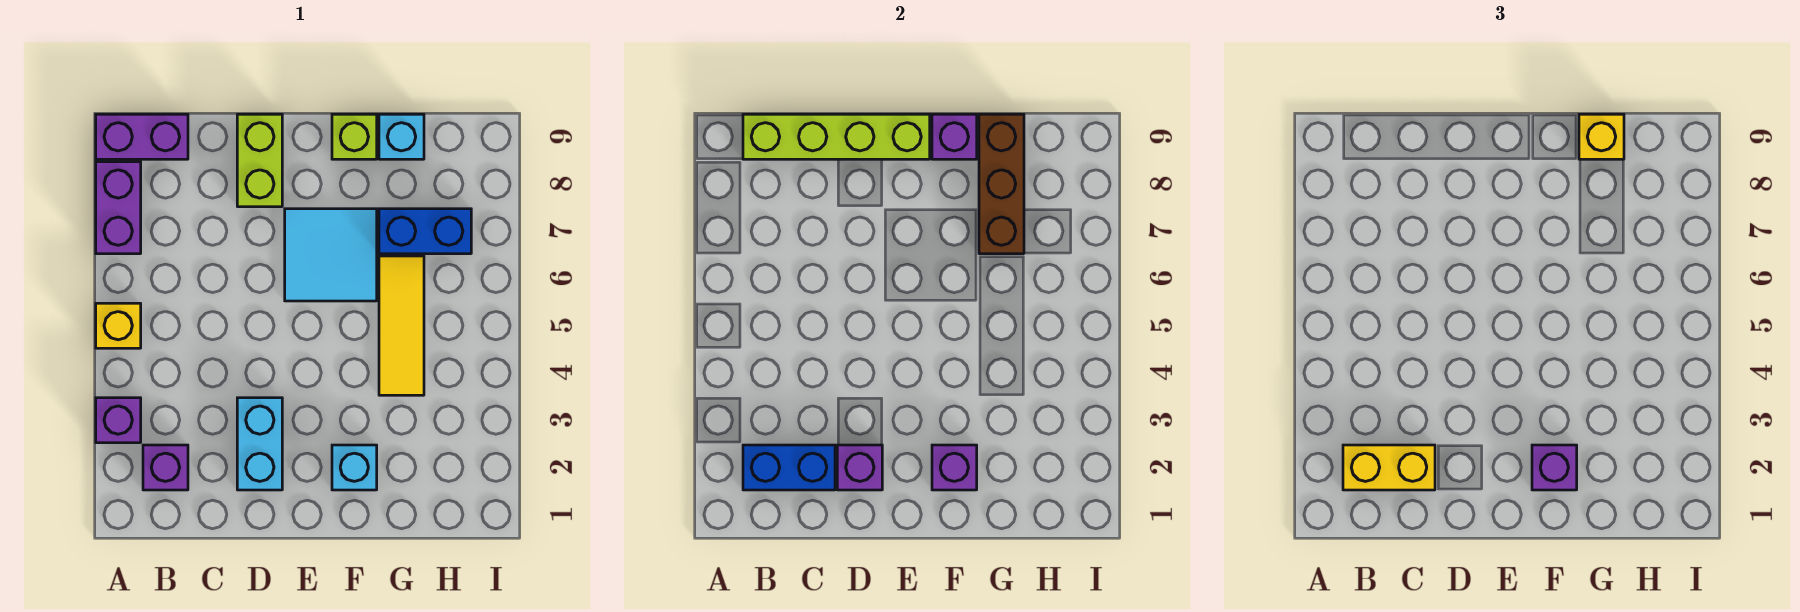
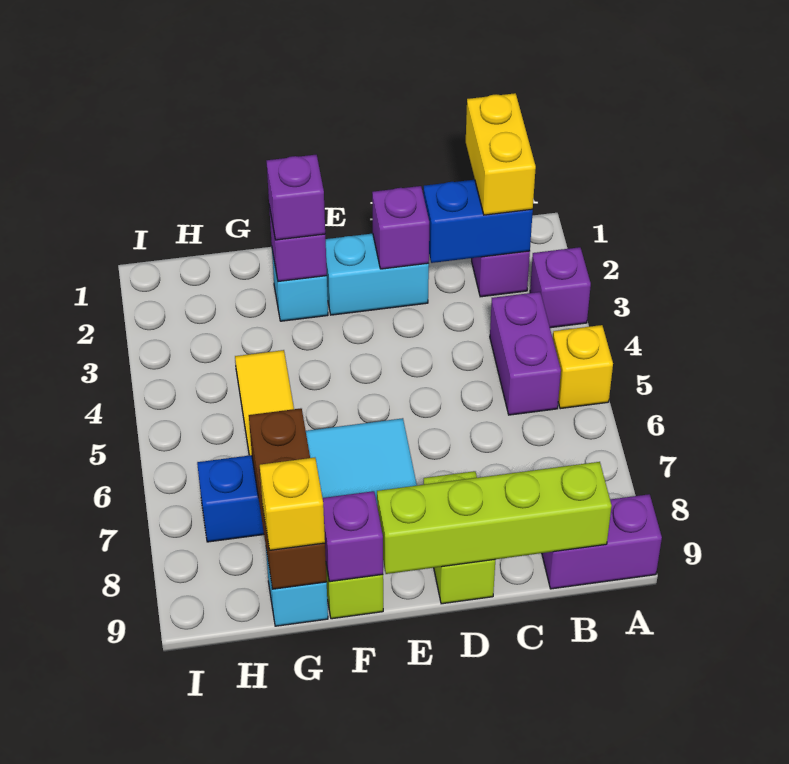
purple brick A7:A8 level 1 -> purple brick B4:B5 level 1
yellow brick B2:C2 level 3 -> yellow brick B1:B2 level 3
cyan brick D2:D3 level 1 -> cyan brick D2:E2 level 1

